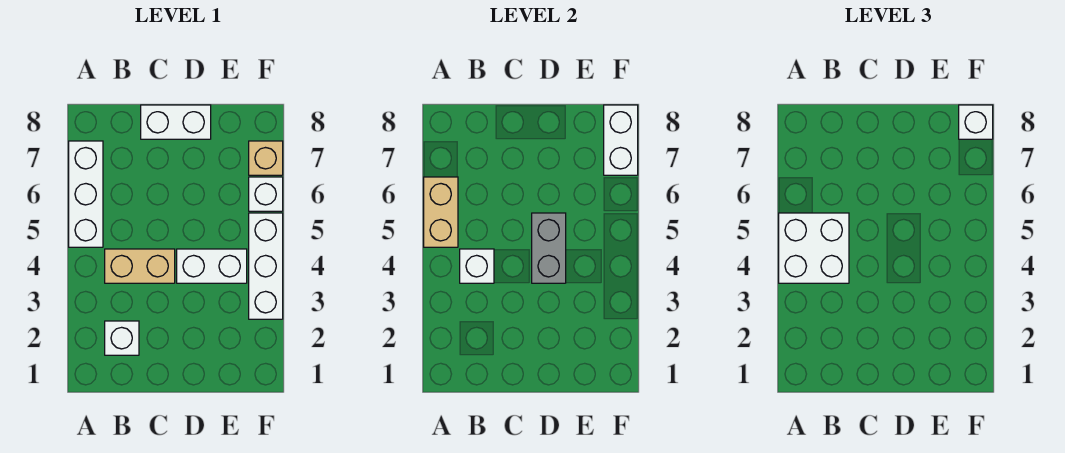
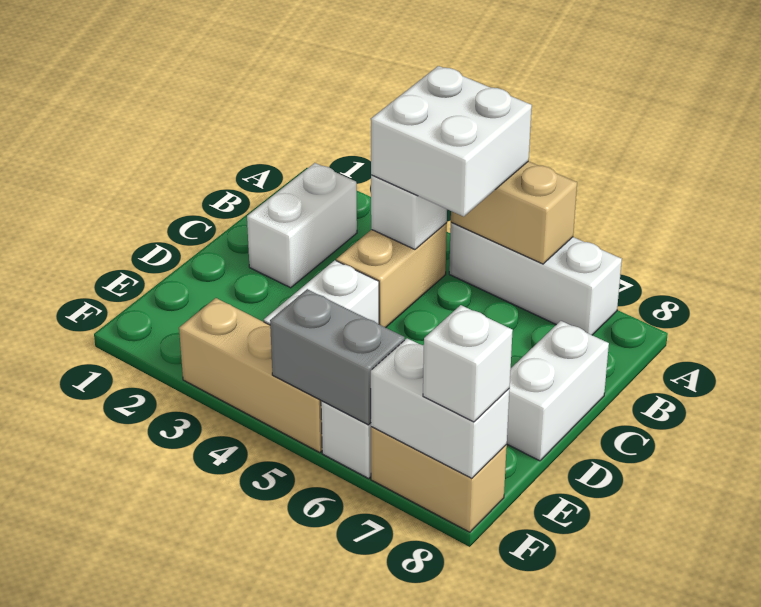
white brick B2 level 1 -> white brick B2:C2 level 1
grey brick D4:D5 level 2 -> grey brick F5:F6 level 2
white brick F3:F5 level 1 -> tan brick F3:F5 level 1
tan brick F7 level 1 -> tan brick F7:F8 level 1

